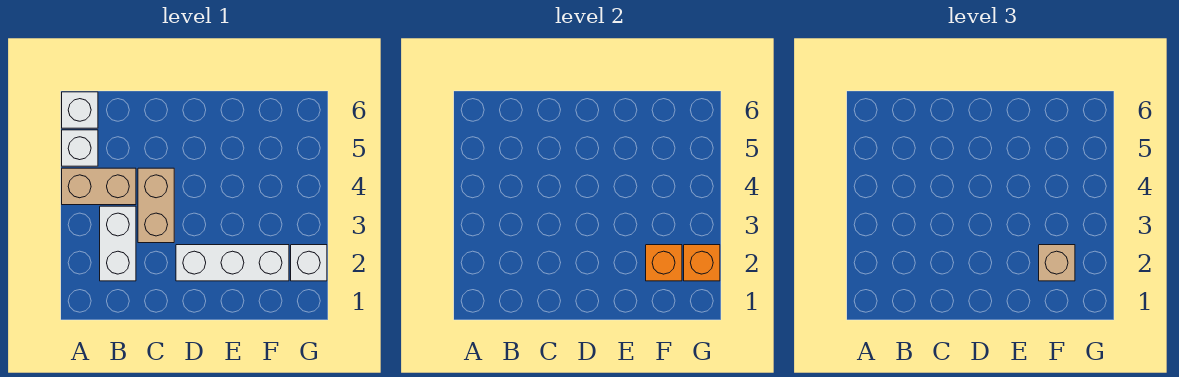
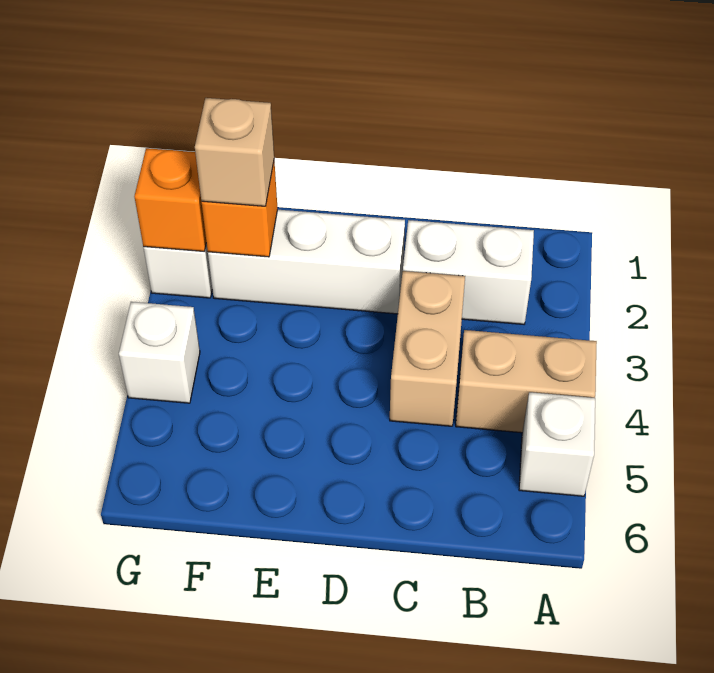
white brick A6 level 1 -> white brick G4 level 1
white brick B2:B3 level 1 -> white brick B2:C2 level 1

